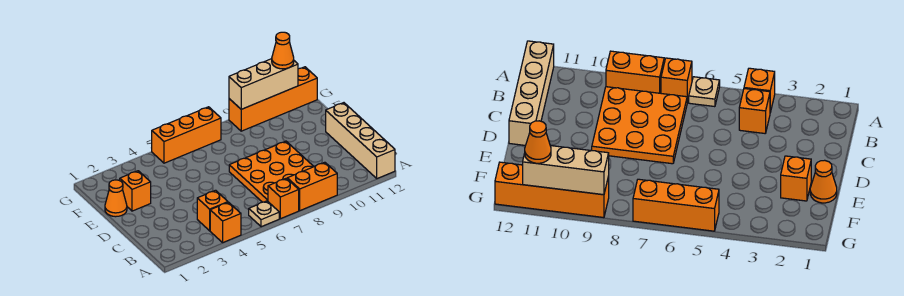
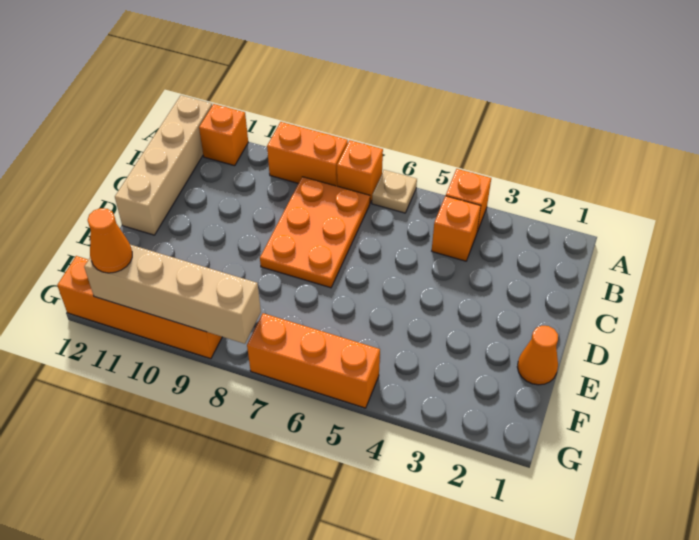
orange plate B7:D9 level 1 -> orange plate B7:D8 level 1
orange brick E2 level 1 -> orange brick A11 level 1
tan brick G9:G11 level 2 -> tan brick G8:G11 level 2

